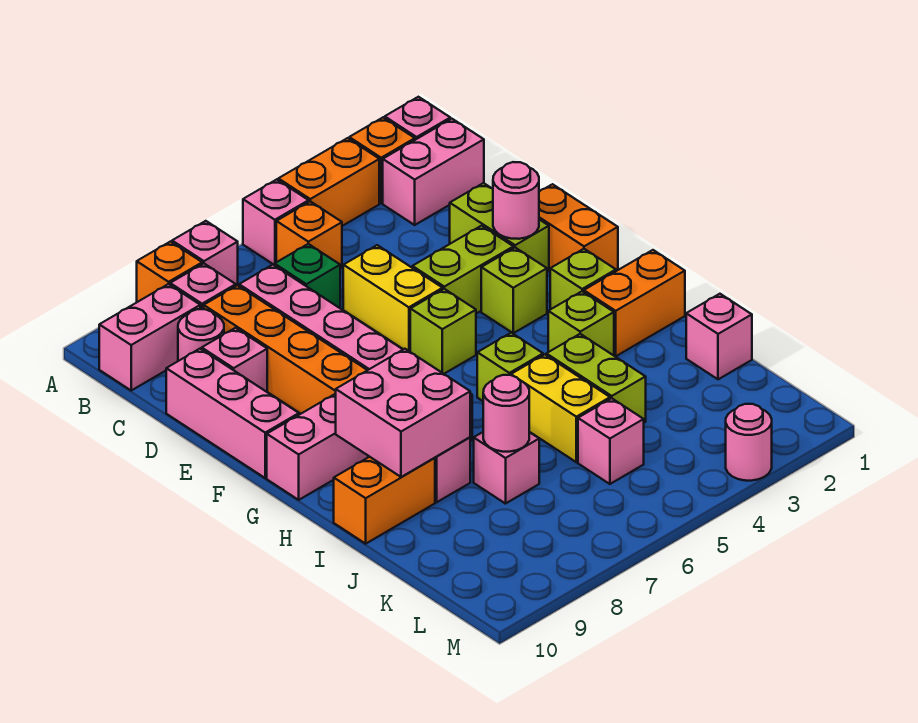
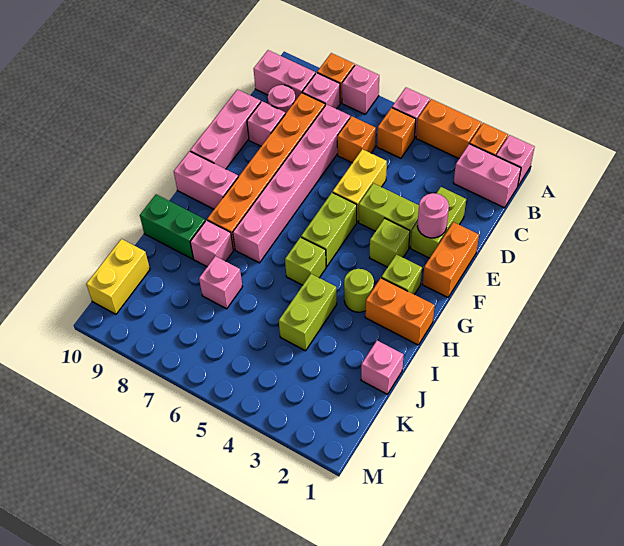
green brick C6 level 1 -> orange brick C6 level 1
lime brick F5 level 1 -> lime brick F5:G5 level 1
lime brick H3 level 1 -> lime round brick H3 level 1
pink brick H8:I9 level 2 -> none
yellow brick I5:J5 level 1 -> yellow brick K10:L10 level 1
orange brick I9:I10 level 1 -> green brick I9:I10 level 1
pink round brick J7 level 2 -> none
pink brick K5 level 1 -> none
pink round brick M3 level 1 -> none

